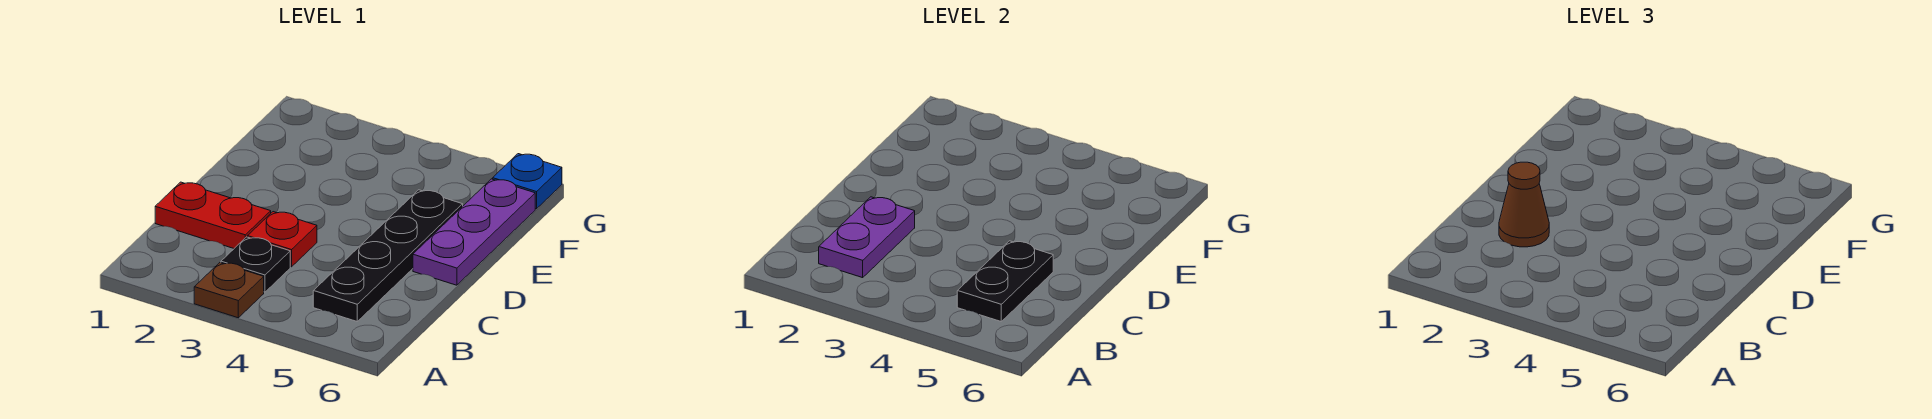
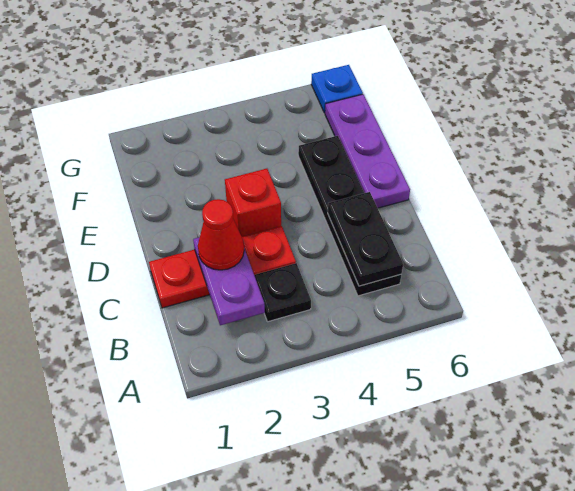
brown plate A3 level 1 -> none
brown cone C2 level 3 -> red cone C2 level 3
none -> red brick D3 level 1

